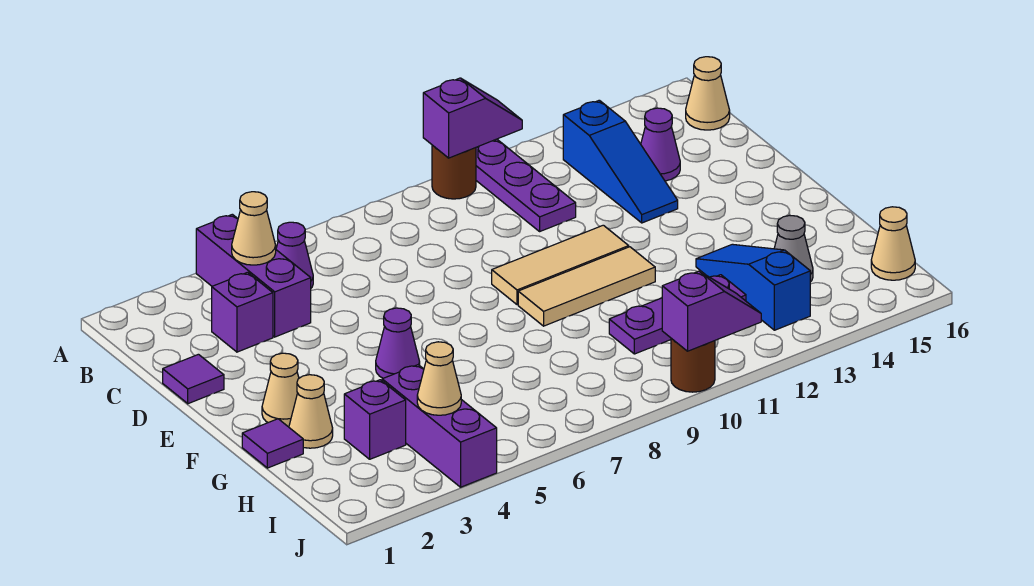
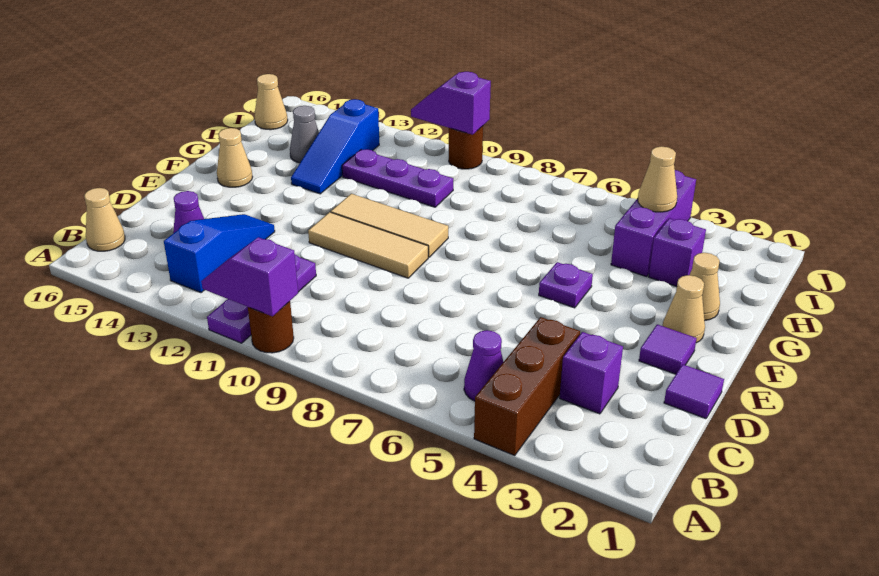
purple brick A4:C4 level 1 -> brown brick A4:C4 level 1
tan cone B4 level 2 -> tan cone F15 level 1
purple cone F5 level 1 -> purple plate F5 level 1
purple tile G1 level 1 -> purple tile E2 level 1

